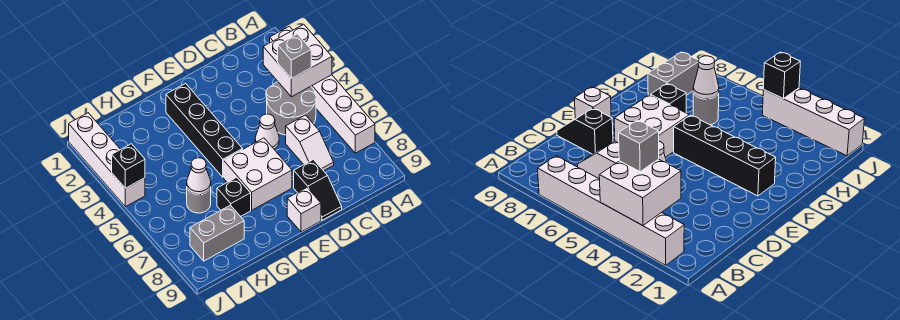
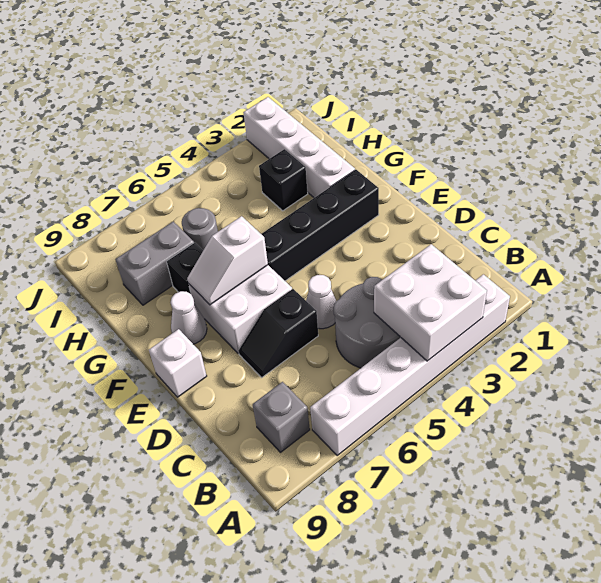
grey brick B4 level 3 -> grey brick B8 level 1
white slope C6:C7 level 1 top 6 -> white slope F6:F7 level 2 top 6
black slope D8:D9 level 1 top 8 -> black slope D6:D7 level 1 top 6
white cone H6 level 2 -> white cone F8 level 1
grey brick H8:I8 level 1 -> grey brick H7:H8 level 1
white brick J1:J4 level 1 -> white brick G2:J2 level 1
black brick J4 level 2 -> black brick H3 level 1

